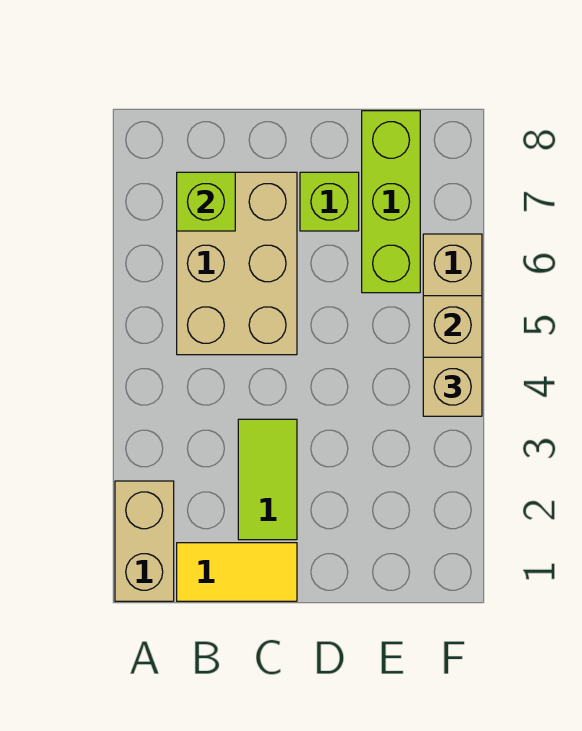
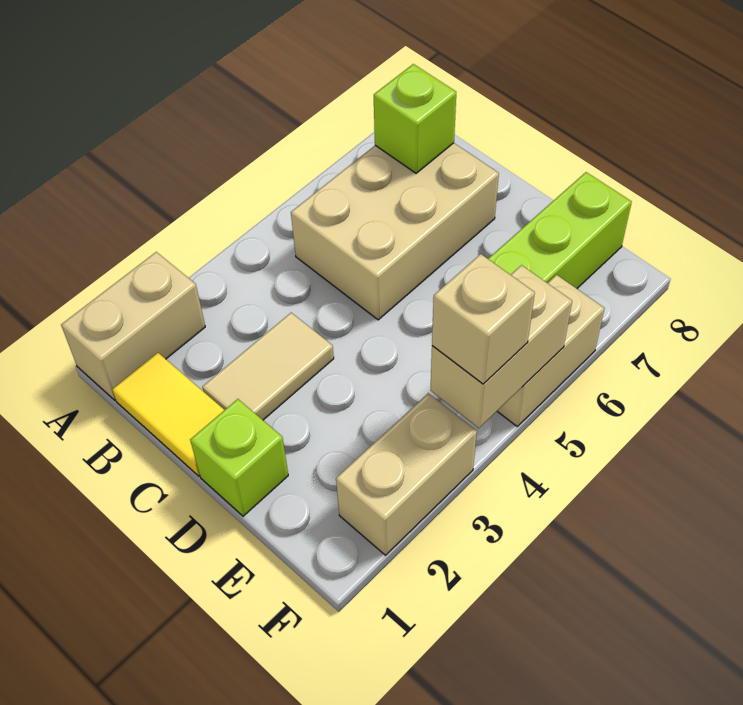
lime tile C2:C3 level 1 -> tan tile C2:C3 level 1
lime brick D7 level 1 -> lime brick D1 level 1
none -> tan brick F2:F3 level 1

